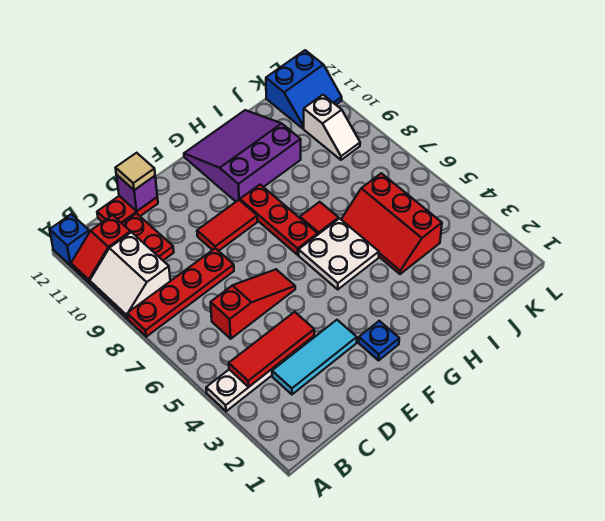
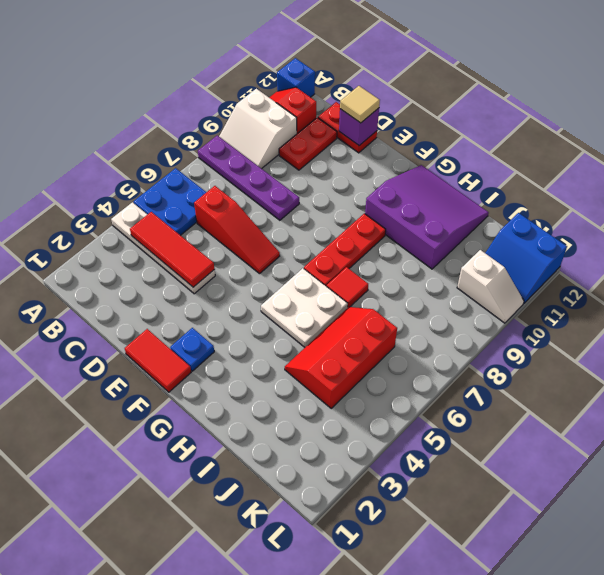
none -> blue plate A5:B6 level 1
red plate A8:D8 level 1 -> purple plate A8:D8 level 1
white slope A9:B10 level 1 top B -> white slope A9:B10 level 1 top 10
cyan tile C3:E3 level 1 -> none
red tile E9:F9 level 1 -> red tile E1:F1 level 1
white slope K9:K10 level 1 top 10 -> white slope K10:L10 level 1 top K

